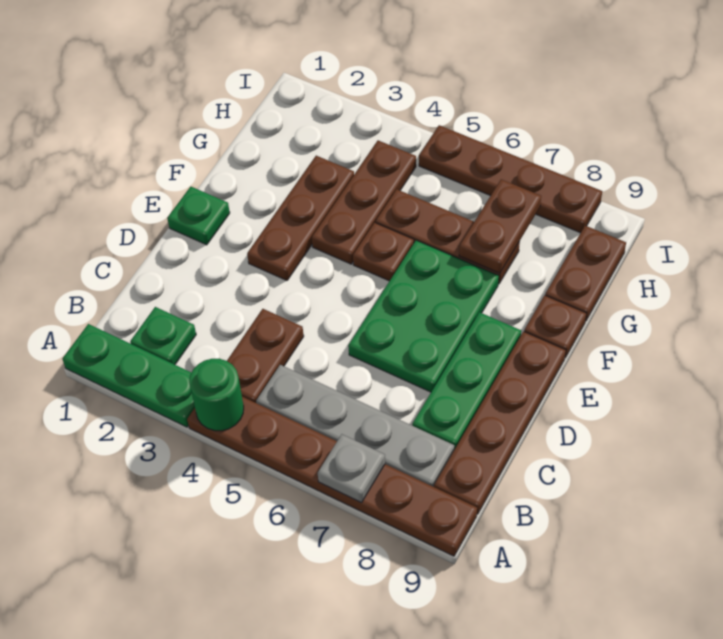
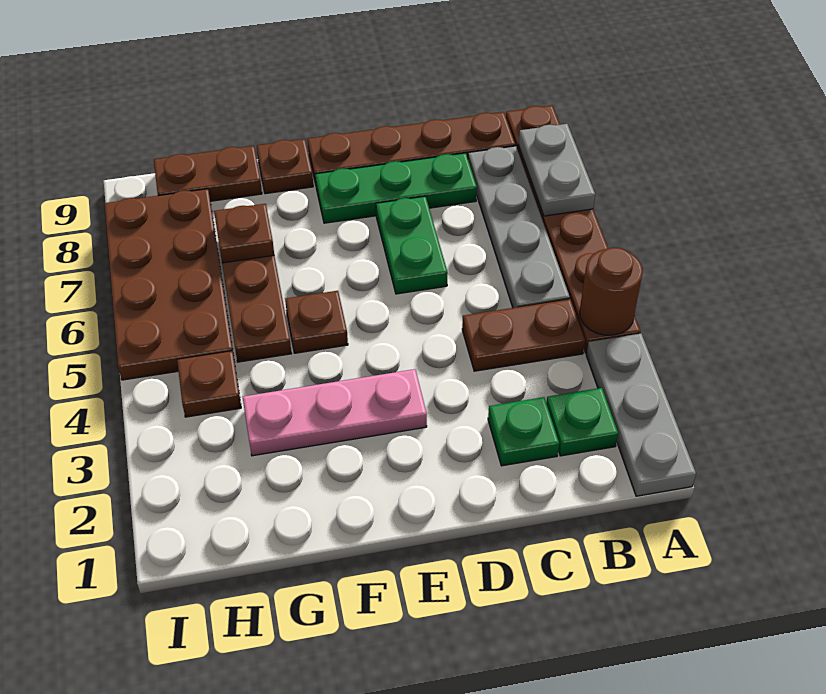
green plate A1:A3 level 1 -> grey plate A1:A3 level 1
green round brick A4 level 2 -> brown round brick A4 level 2
grey plate A7 level 2 -> grey plate A7:A8 level 2
green plate D6:F7 level 1 -> green plate D6:D7 level 1
green plate E1 level 1 -> green plate C2 level 1
brown plate E3:G3 level 1 -> pink plate E3:G3 level 1
brown plate F4:H4 level 1 -> brown plate H4 level 1
brown plate G7:H7 level 2 -> brown plate G7 level 2
brown plate I5:I8 level 1 -> brown plate H5:I8 level 1

